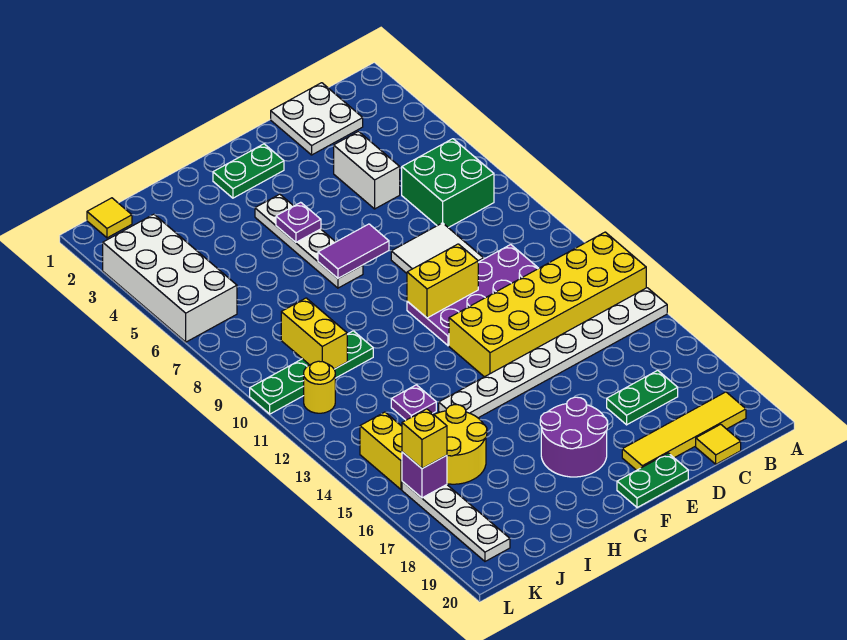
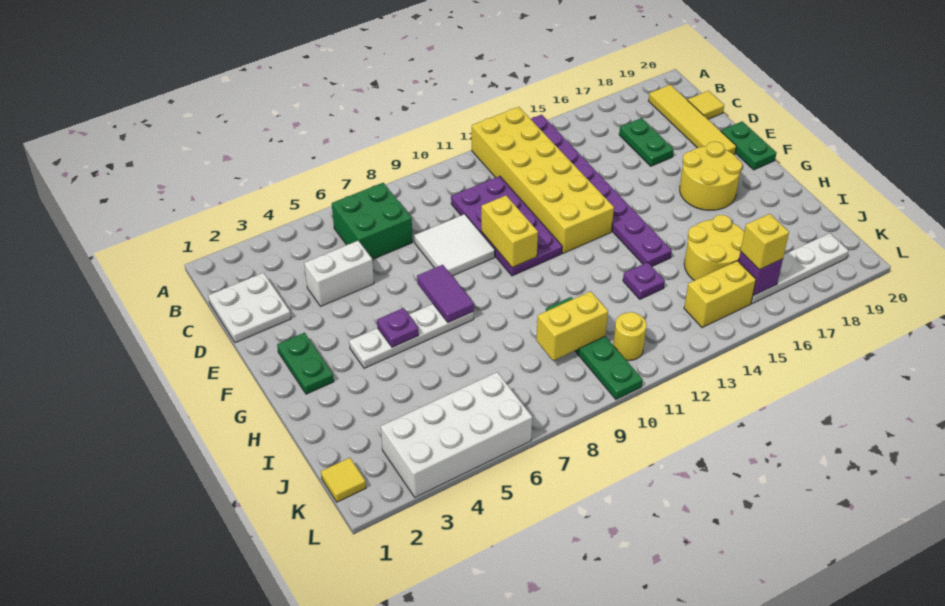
white plate A14:H14 level 1 -> purple plate A14:H14 level 1
purple round brick F17:G18 level 1 -> yellow round brick F17:G18 level 1

